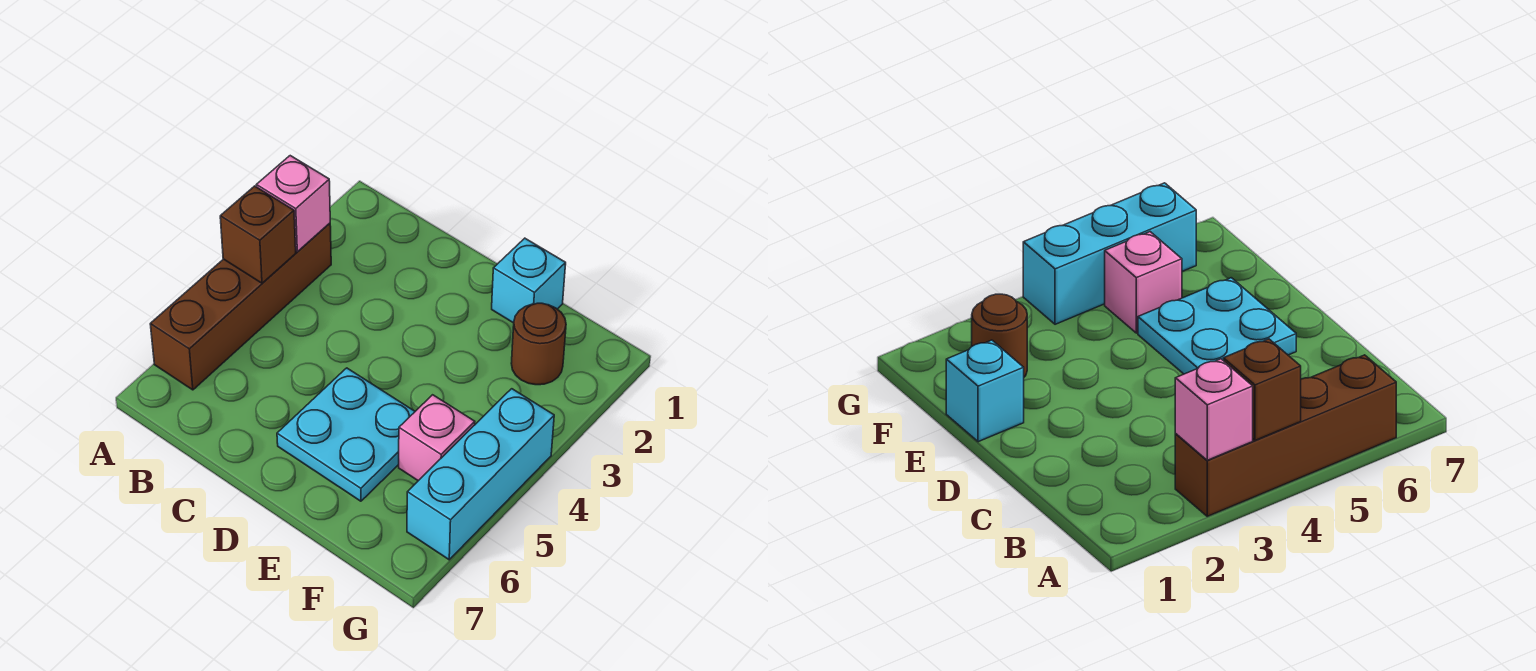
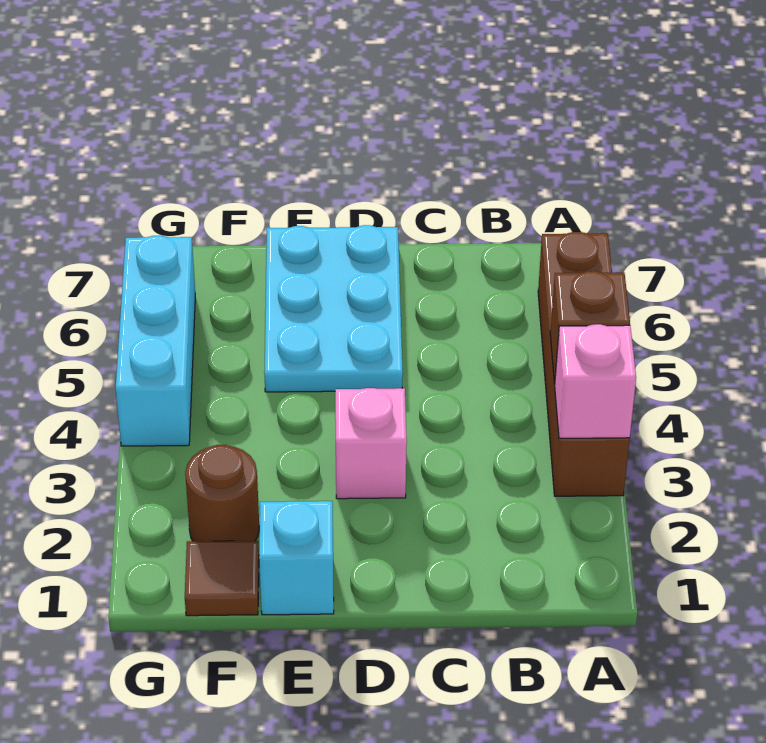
cyan plate D5:E6 level 1 -> cyan plate D5:E7 level 1
none -> brown tile F1 level 1
pink brick F5 level 1 -> pink brick D3 level 1

